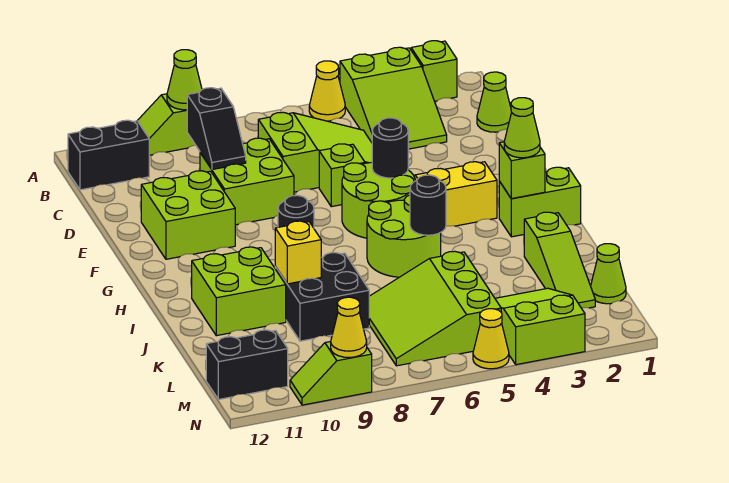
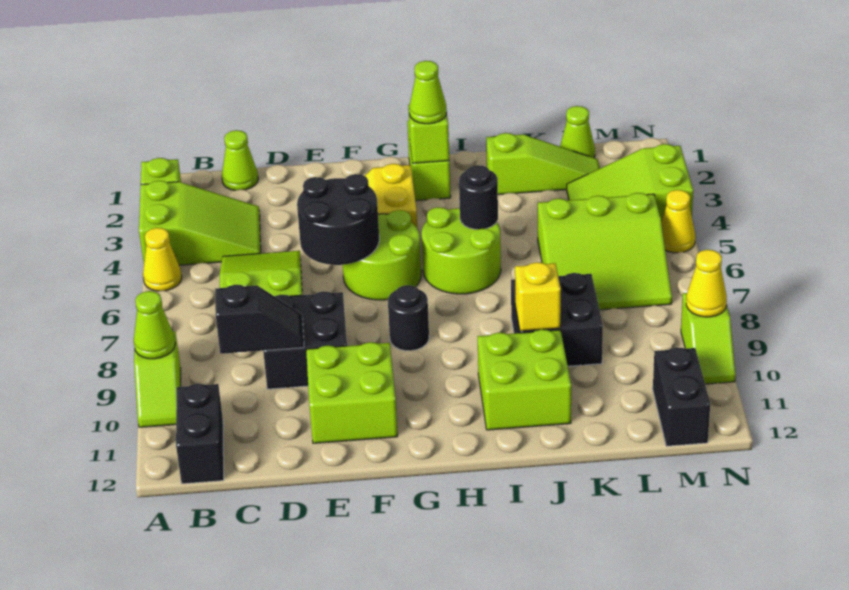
lime brick D8:E9 level 1 -> black brick D8:E9 level 1
lime brick E6 level 1 -> none
black round brick F5 level 2 -> black round brick E5:F6 level 2

